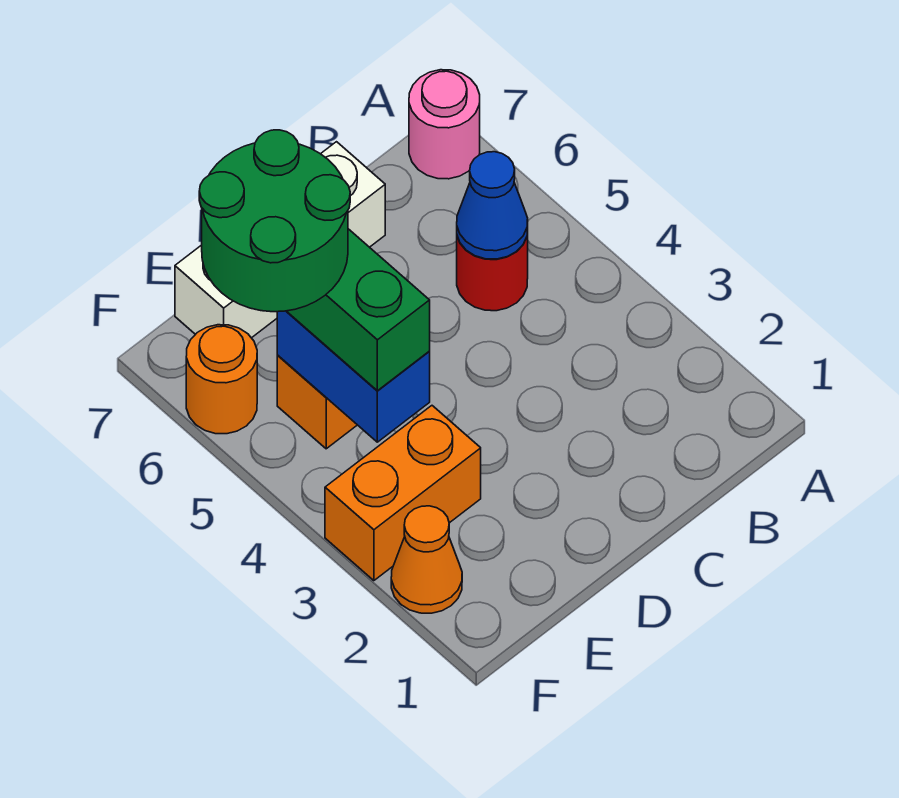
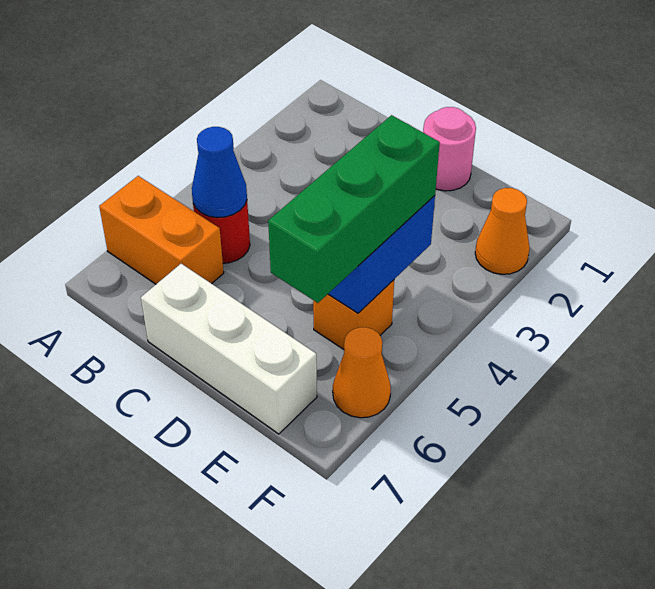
pink round brick A7 level 1 -> pink round brick D1 level 1
orange brick E3:F3 level 1 -> orange brick A6:B6 level 1
green round brick E5:F6 level 4 -> none
orange round brick F6 level 1 -> orange cone F6 level 1

